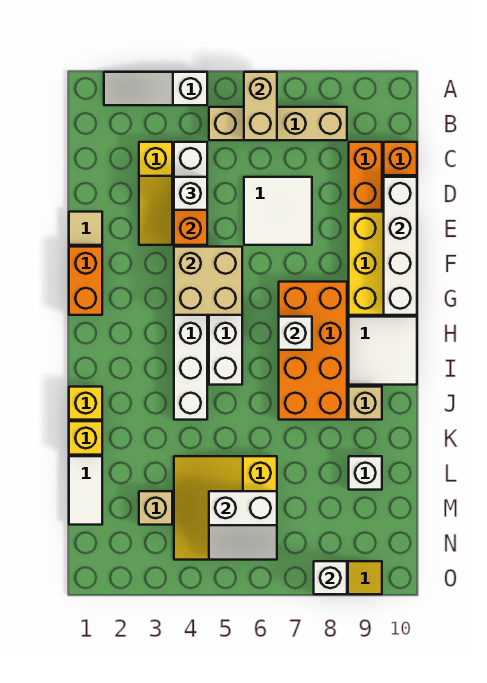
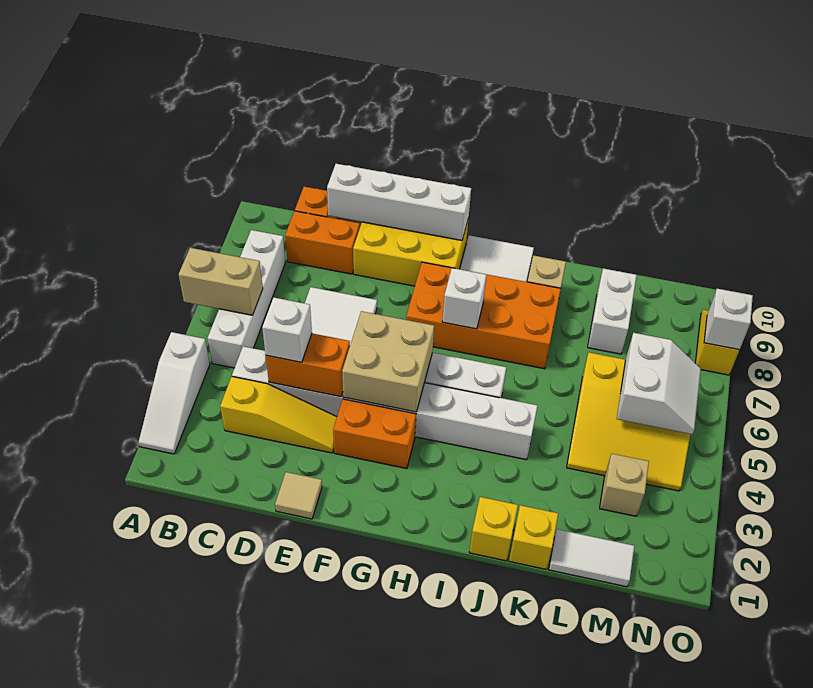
tan brick B5:B8 level 1 -> white brick B5:B8 level 1
orange brick F1:G1 level 1 -> orange brick F3:G3 level 1
white brick L9 level 1 -> white brick L8:L9 level 1

